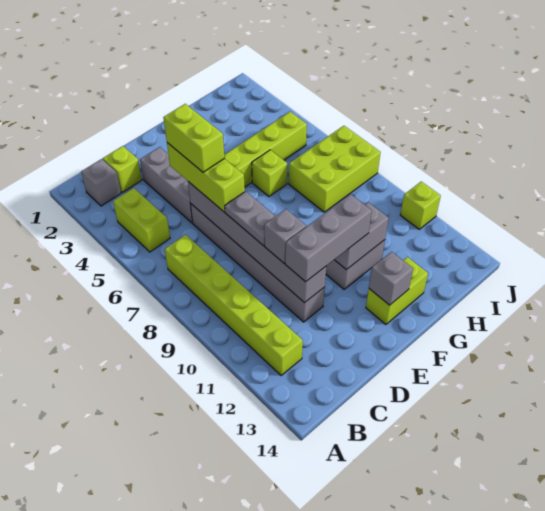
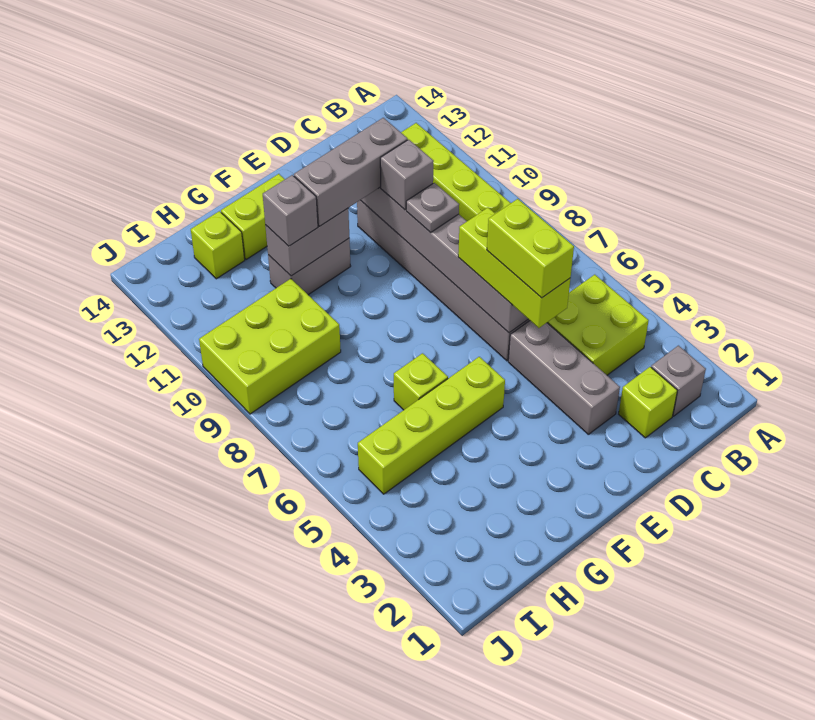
lime brick B4:B5 level 1 -> lime brick B4:C5 level 1
grey plate D8:D9 level 3 -> grey plate D9 level 3
grey brick F13 level 2 -> grey brick G11 level 3
lime brick H7:J8 level 1 -> lime brick H9:J10 level 1
lime brick J11 level 1 -> lime brick H13 level 1

